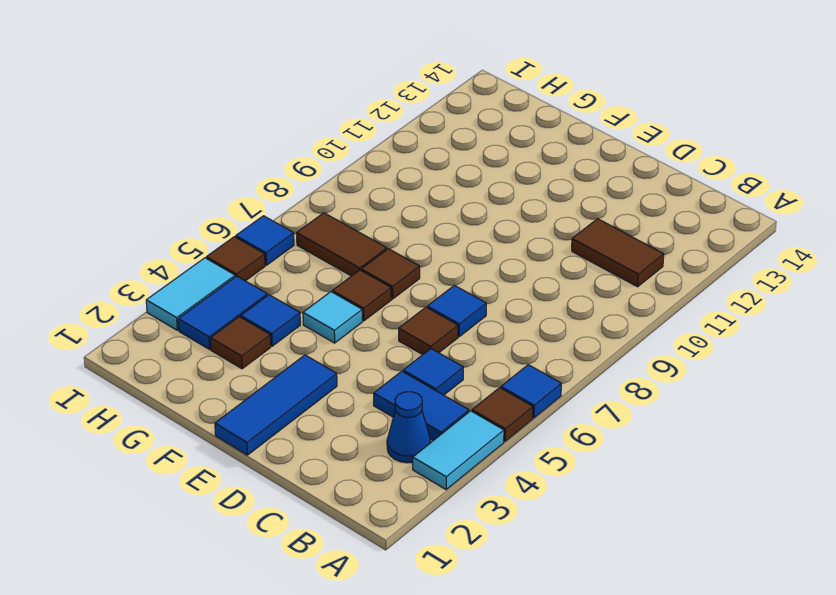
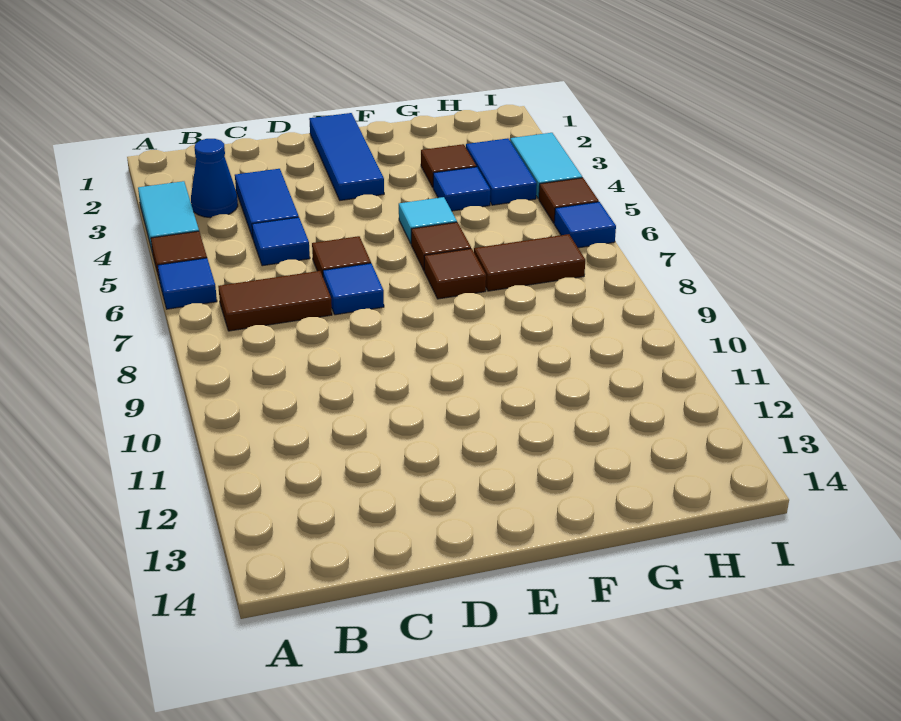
blue tile B4:C4 level 1 -> blue tile C3:C4 level 1
brown tile B11:C11 level 1 -> brown tile B7:C7 level 1

